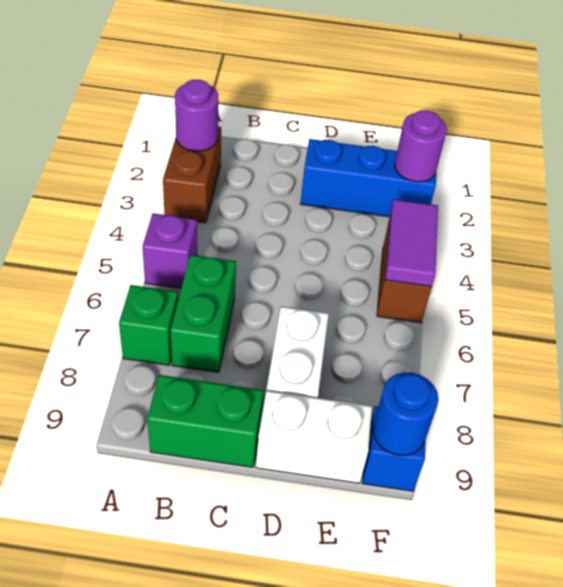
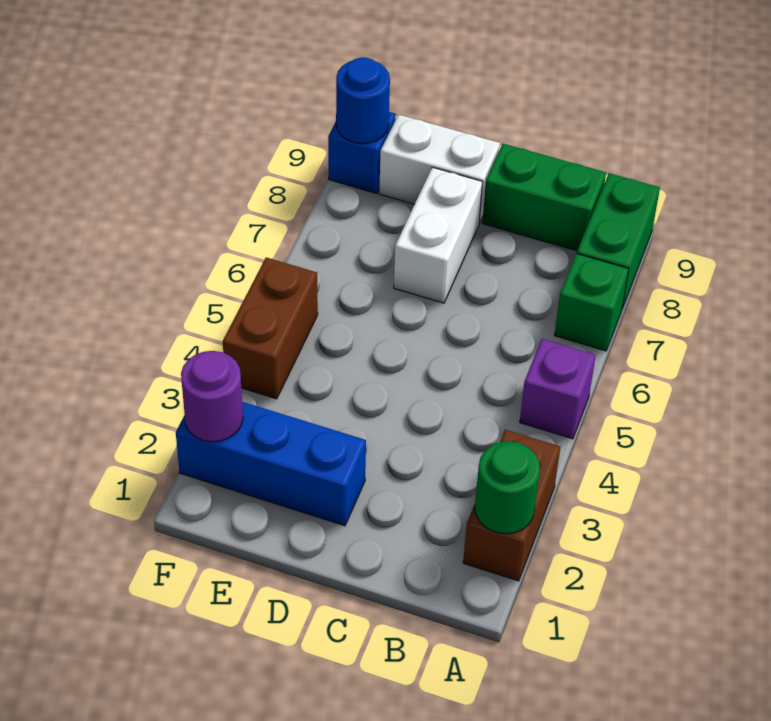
purple round brick A2 level 2 -> green round brick A2 level 2
green brick B6:B7 level 1 -> green brick A8:A9 level 1
purple tile F4:F5 level 2 -> none

